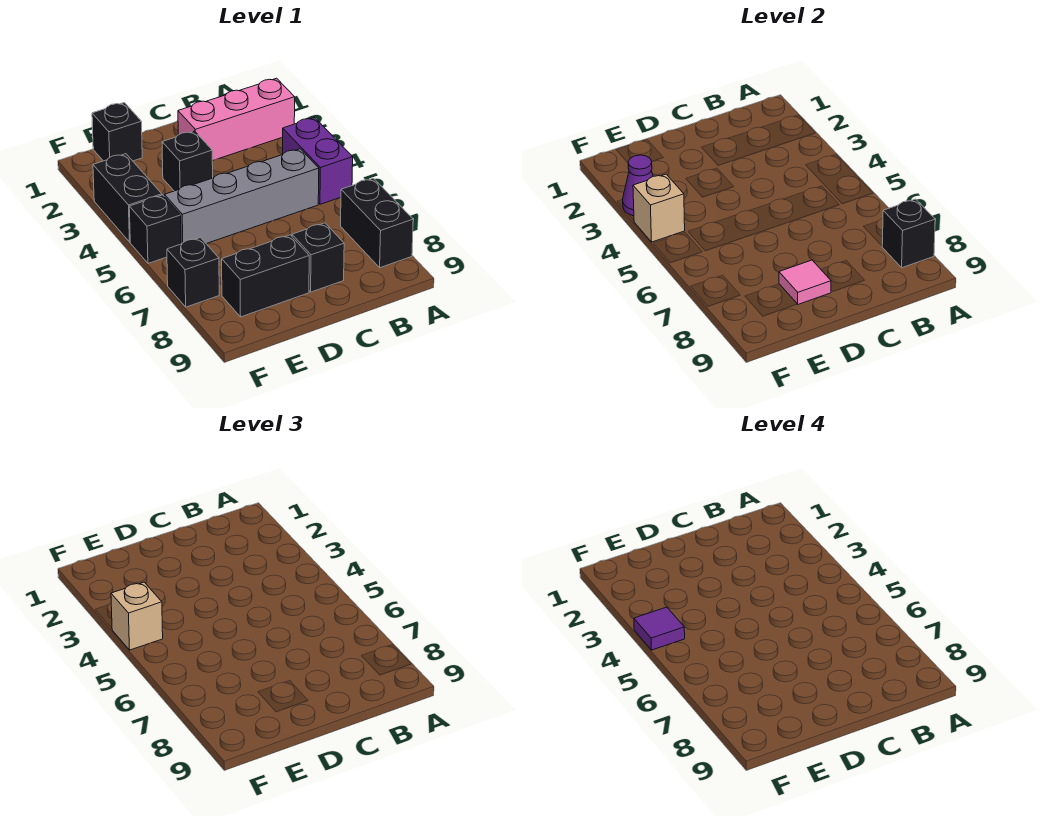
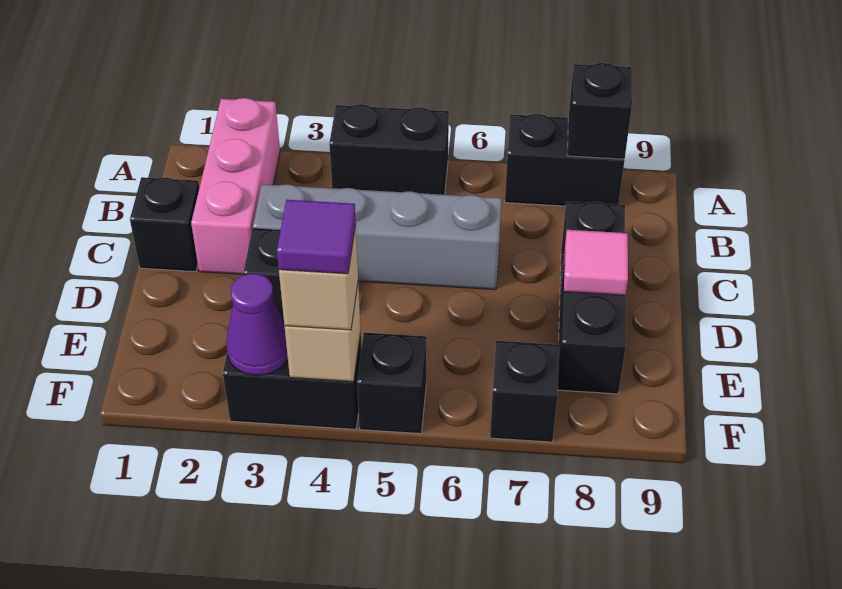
purple brick A4:A5 level 1 -> black brick A4:A5 level 1
grey brick B5:E5 level 1 -> grey brick C3:C6 level 1
black brick E1 level 1 -> black brick C1 level 1

